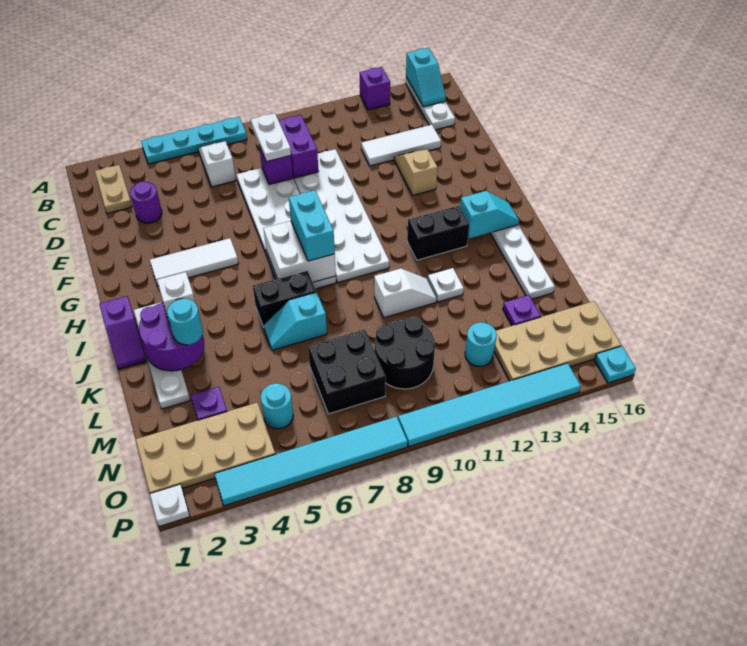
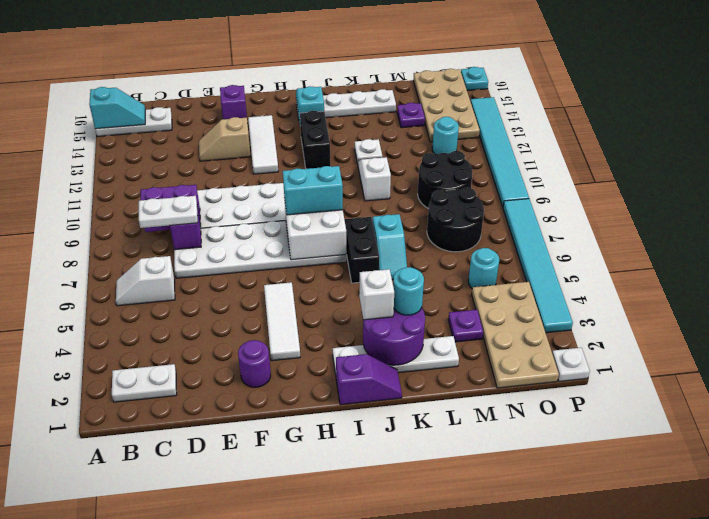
cyan plate A4:A7 level 1 -> none
purple brick A13 level 1 -> purple brick F15 level 1
tan plate B2:C2 level 1 -> white plate B2:C2 level 1
purple round brick D3 level 1 -> purple round brick F2 level 1
white tile D12:D14 level 1 -> white tile G12:G14 level 1
black brick M7:N8 level 1 -> black round brick M7:N8 level 1

